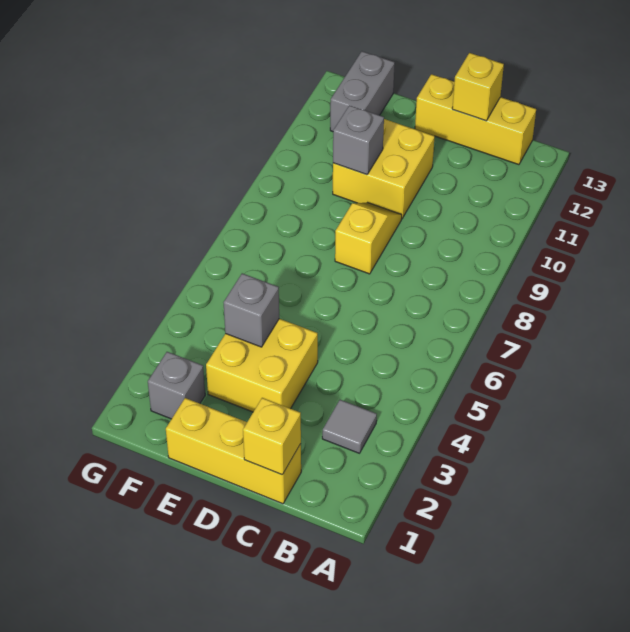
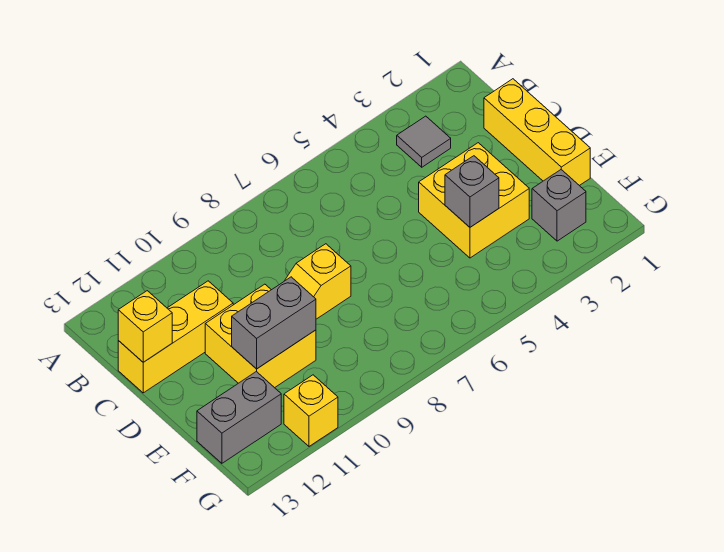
yellow brick B13:D13 level 1 -> yellow brick C11:C13 level 1
yellow brick C1 level 2 -> yellow brick G11 level 1
grey brick E10 level 2 -> grey brick E10:E11 level 2

